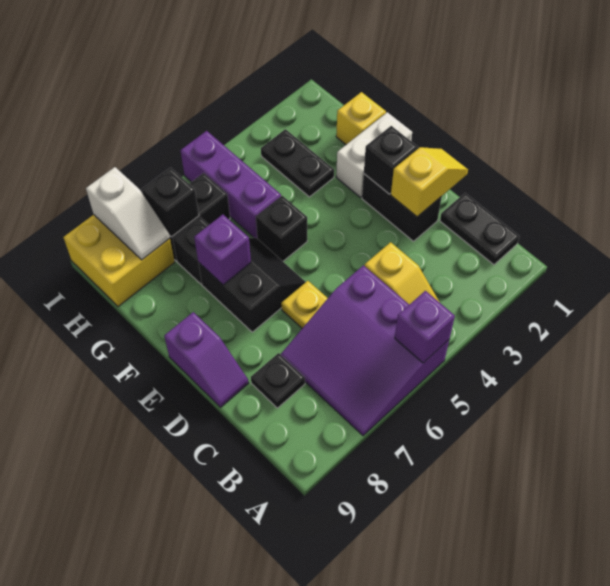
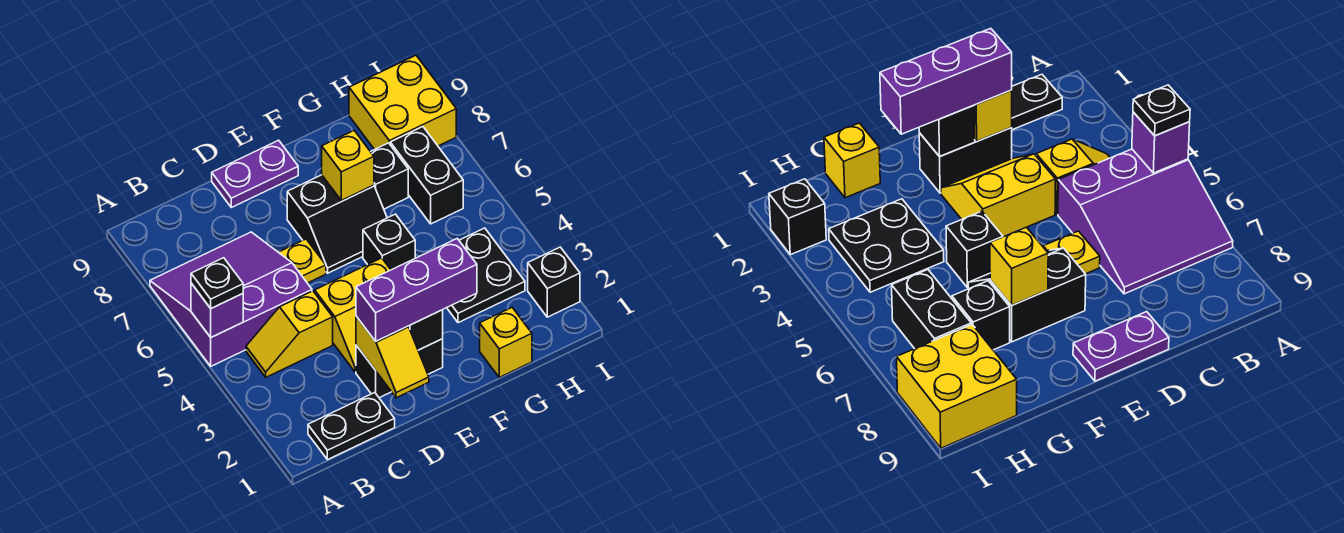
black plate C8 level 1 -> black plate A5 level 3
none -> yellow slope D3:E4 level 1 top 4
purple slope D9:E9 level 1 top E -> purple plate D9:E9 level 1
white brick F1:F2 level 1 -> none
purple brick F7 level 2 -> yellow brick F7 level 2
black plate G3:H3 level 1 -> black plate G3:H4 level 1
purple brick G5:I5 level 1 -> purple brick D2:F2 level 3
black brick H7 level 2 -> black brick I2 level 1
white slope H8:I8 level 2 top I -> none

